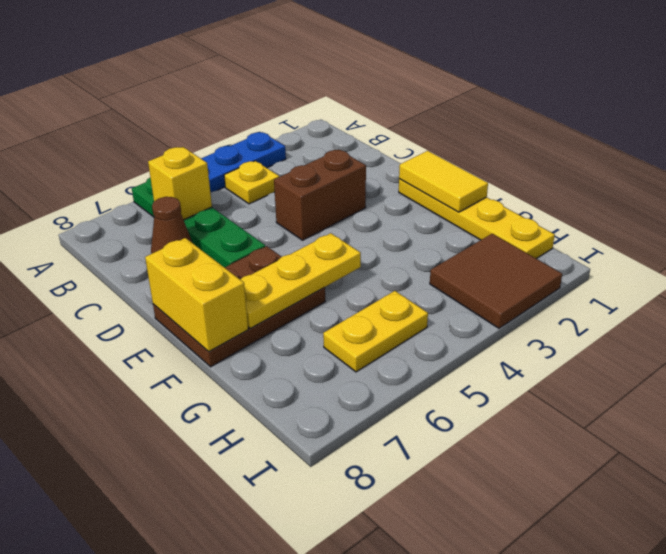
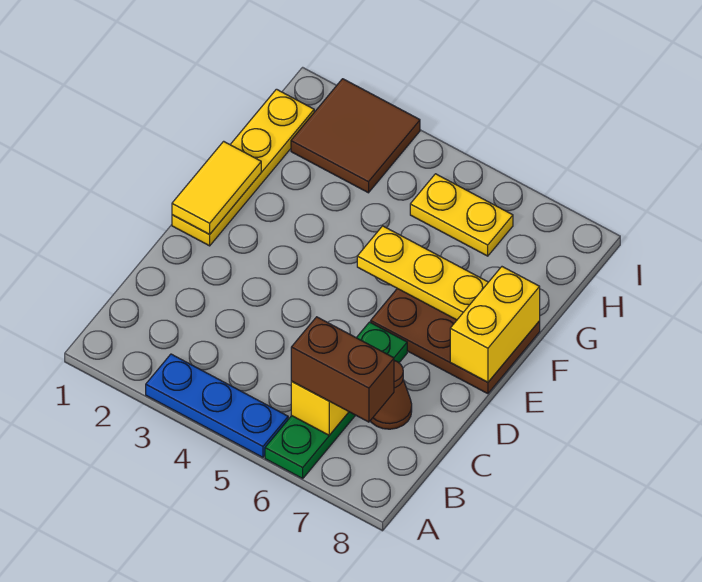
yellow plate B4 level 1 -> none
brown brick D3:D4 level 1 -> brown brick B6:B7 level 3

